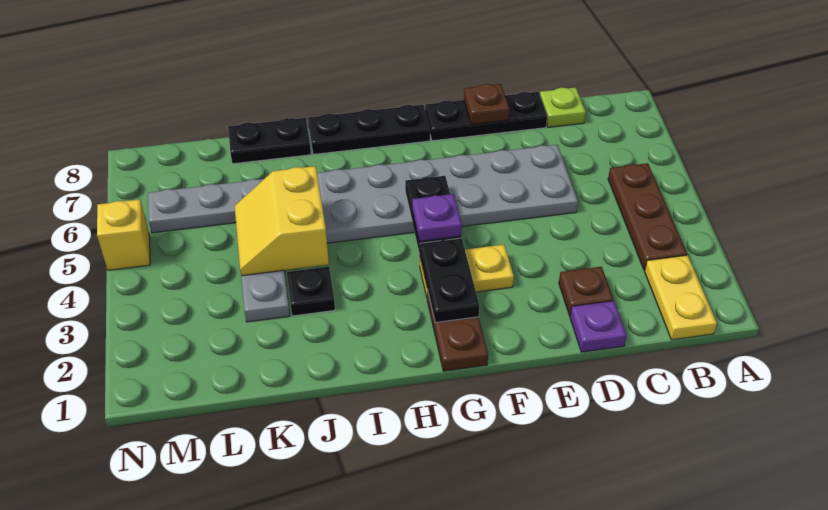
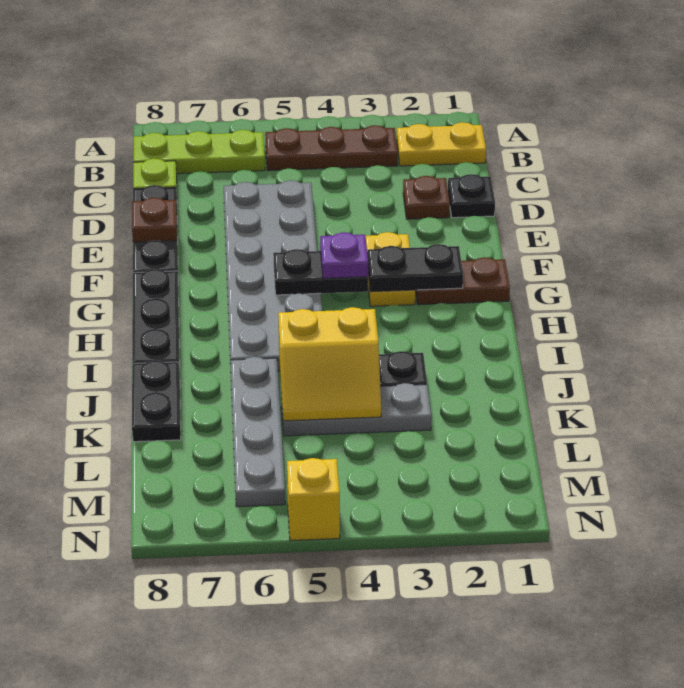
none -> lime plate B6:B8 level 1
purple plate D1 level 1 -> black plate D1 level 1

